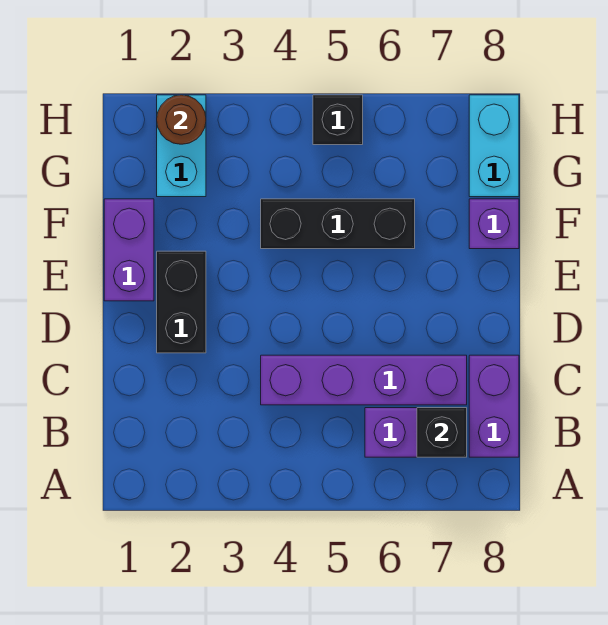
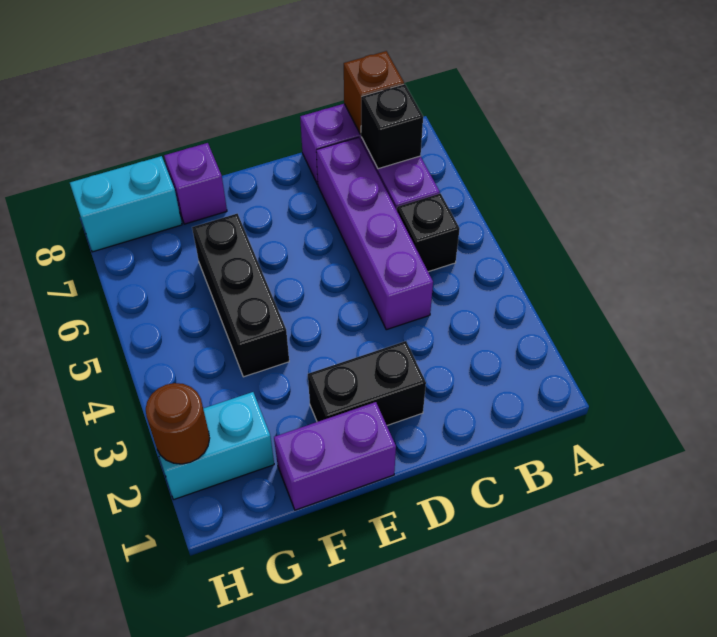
none -> brown brick B8 level 2
black brick H5 level 1 -> black brick B5 level 1

